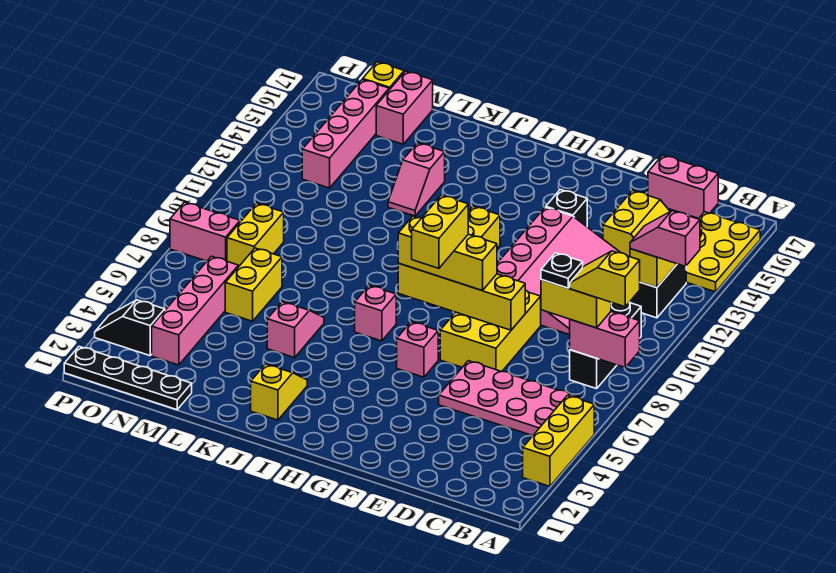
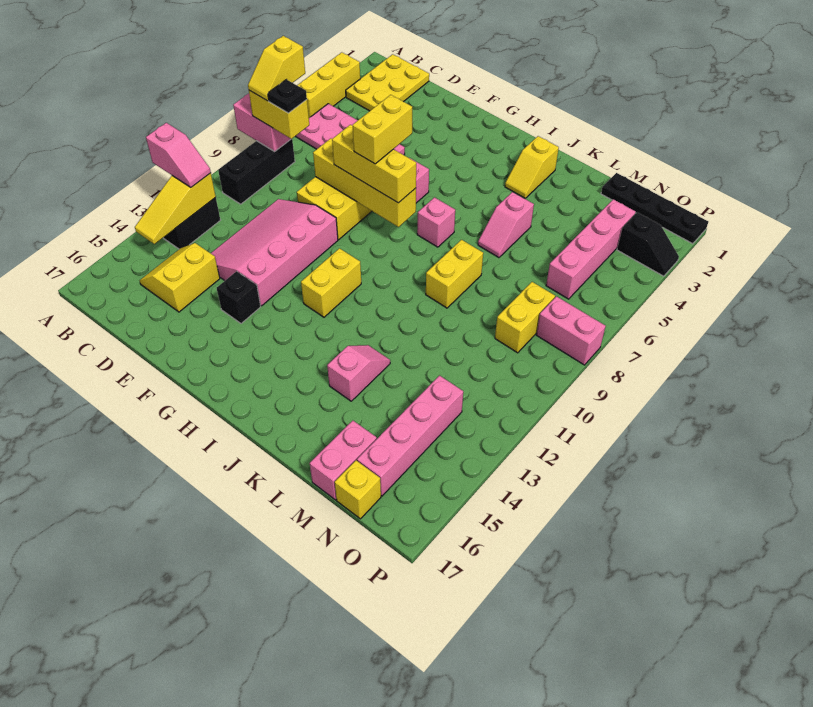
yellow slope A8:B8 level 4 top A -> yellow slope B7:B8 level 4 top 7
yellow plate A14:B16 level 1 -> yellow plate B1:C3 level 1
pink brick C17:D17 level 1 -> none
yellow brick M6:M7 level 1 -> yellow brick K8:K9 level 1

